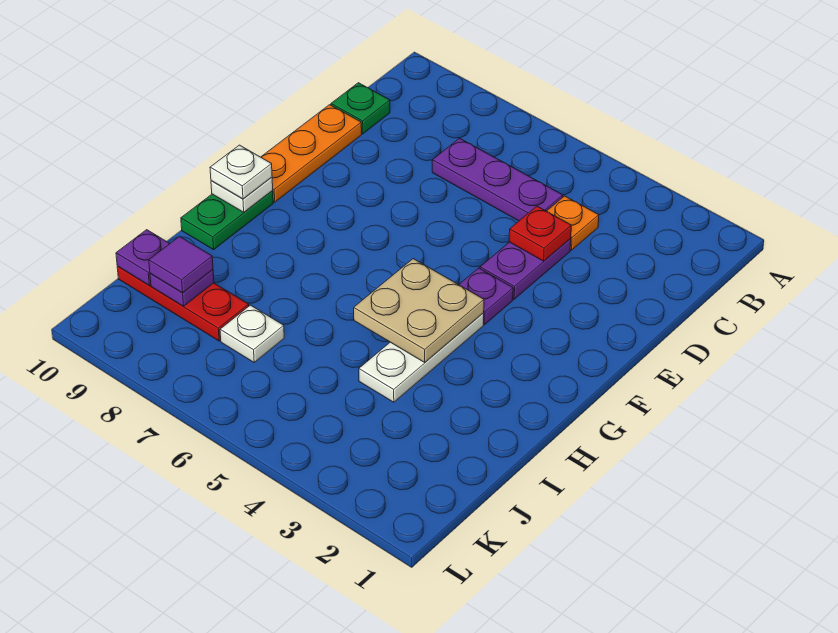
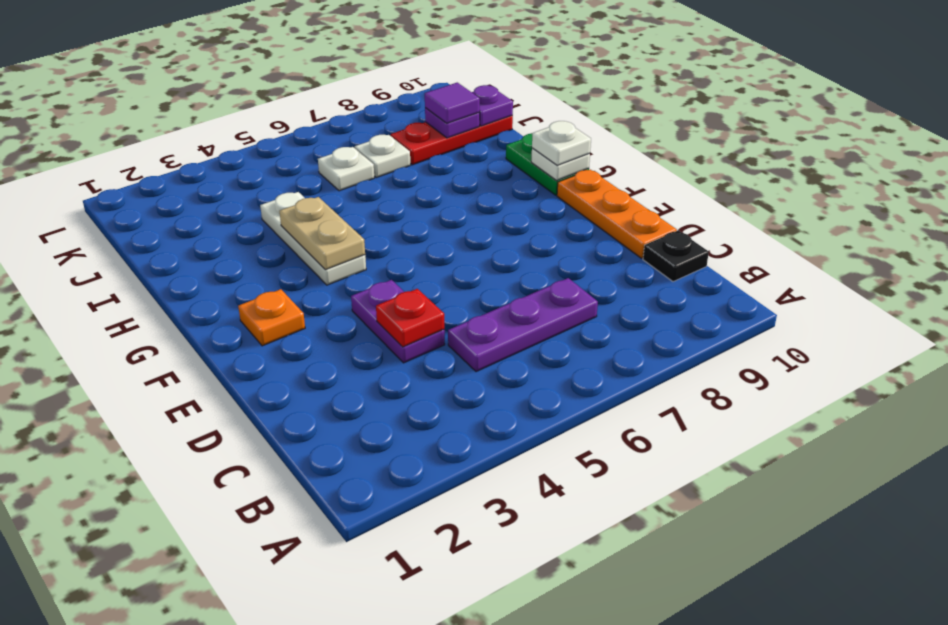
orange plate C4 level 1 -> orange plate F2 level 1
green plate C10 level 1 -> black plate C10 level 1
purple plate F4 level 1 -> none
tan plate G4:H5 level 2 -> tan plate G4:H4 level 2
none -> white plate J6 level 1

